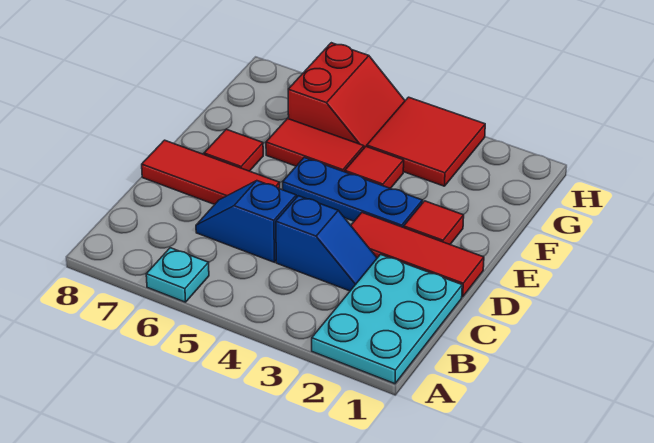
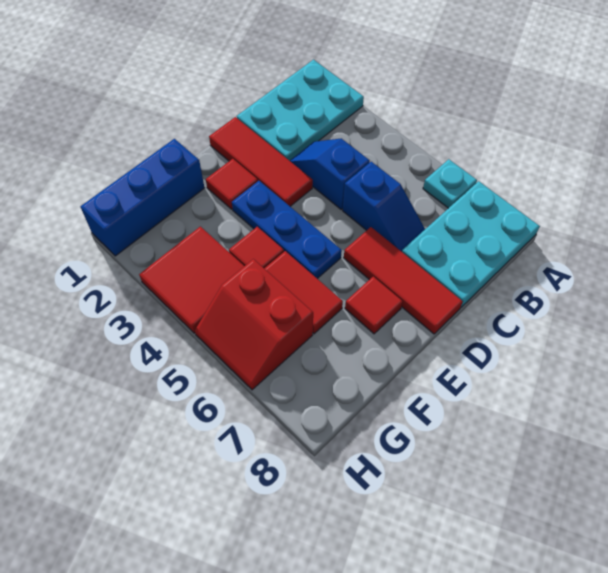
none -> cyan plate A7:C8 level 1
none -> blue brick F1:H1 level 1
red slope G5:H6 level 1 top 6 -> red slope G5:H6 level 1 top G

